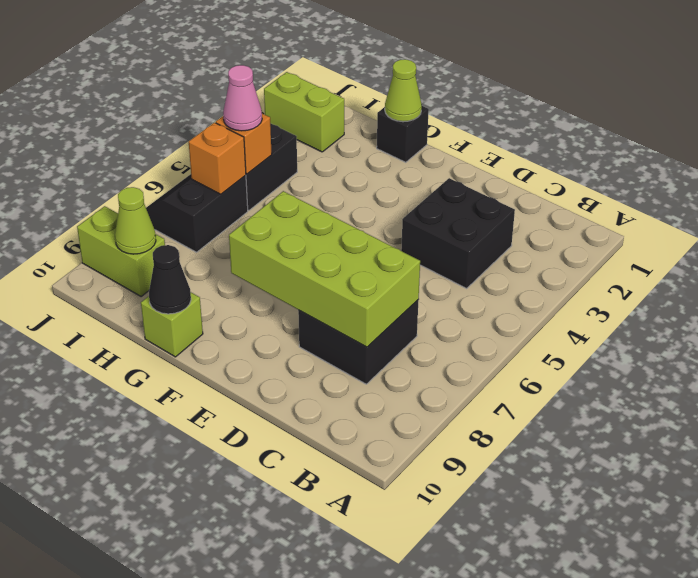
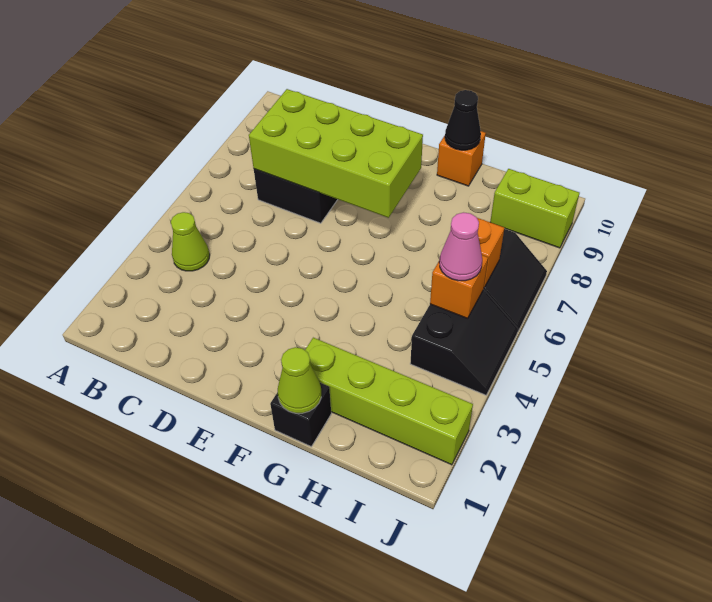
black brick C3:D4 level 1 -> none
lime brick G10 level 1 -> orange brick G10 level 1
lime brick I2:J2 level 1 -> lime brick G2:J2 level 1
lime cone I9 level 2 -> lime cone B4 level 1

